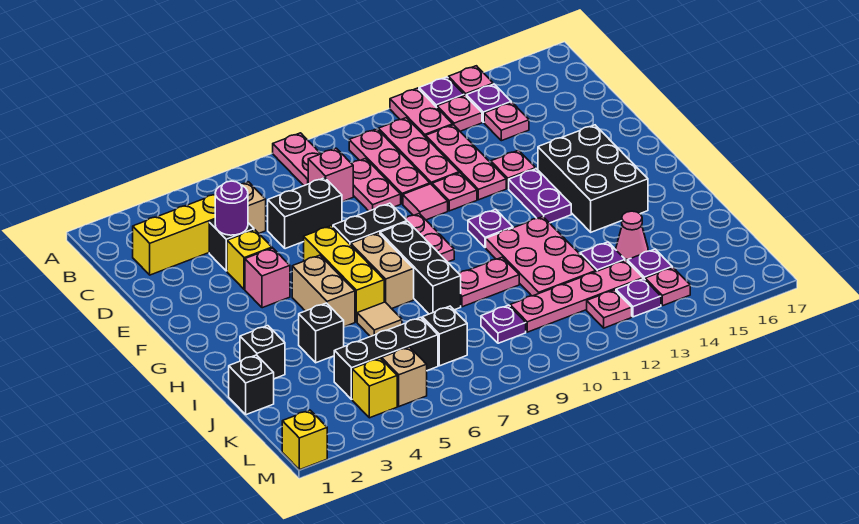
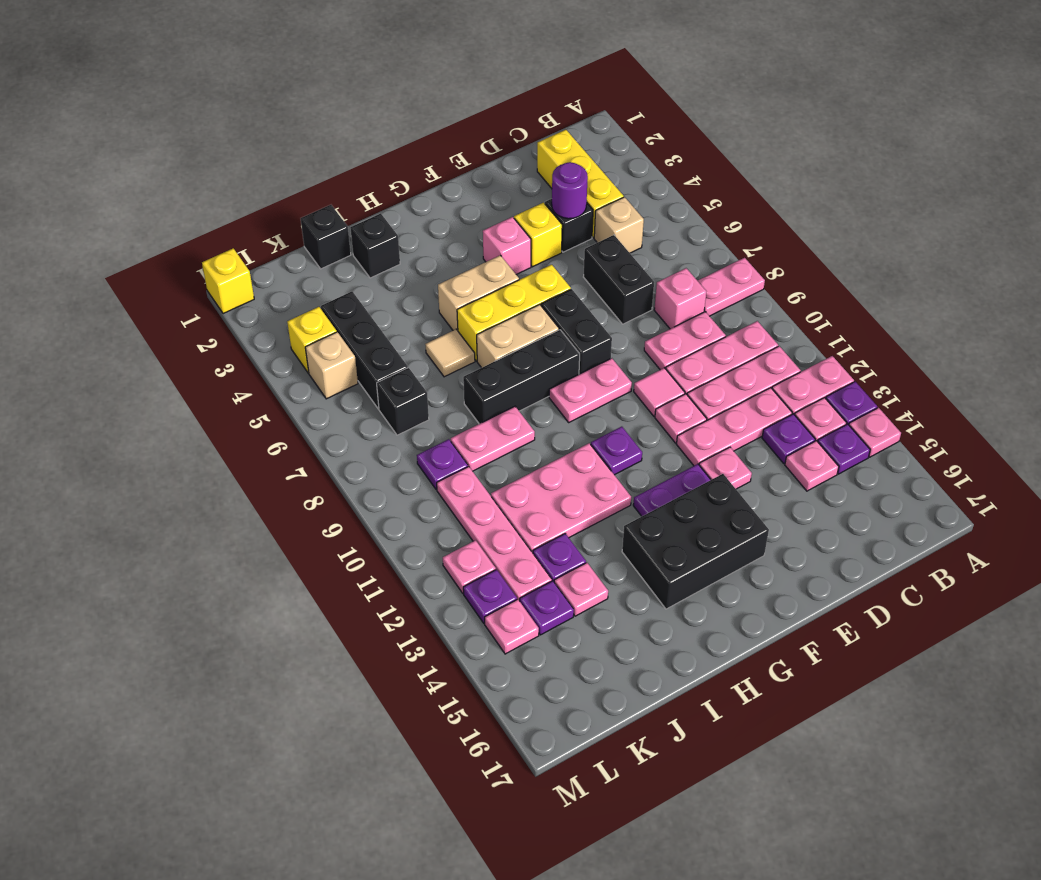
none -> purple plate C13 level 1
black brick I4 level 1 -> none
pink plate I9:I10 level 1 -> pink plate I9:J9 level 1
pink cone J14 level 1 -> pink plate J14 level 1

